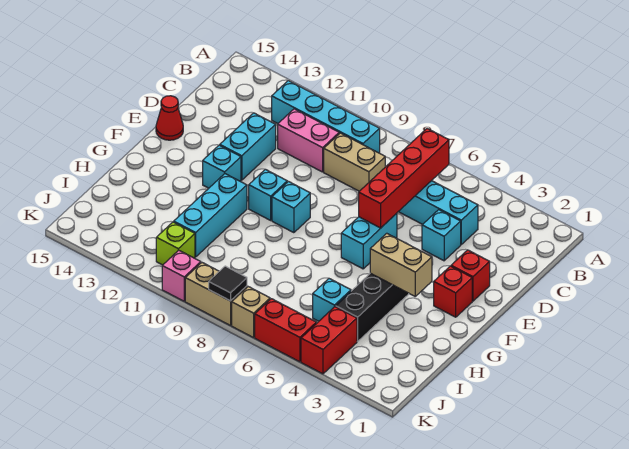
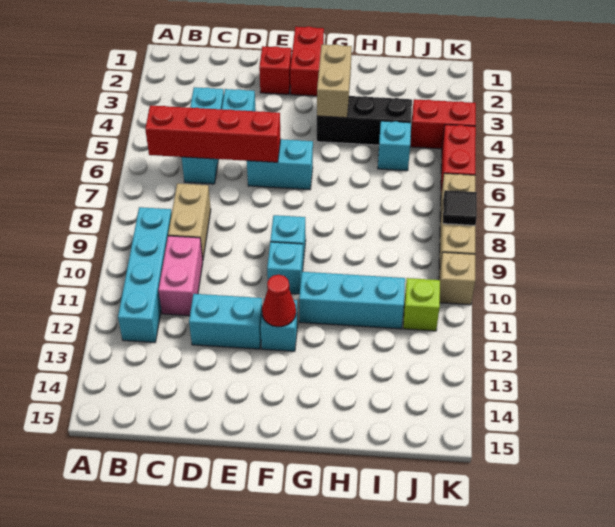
red cone E15 level 1 -> red cone F12 level 2
red brick F2 level 1 -> red brick F1:F2 level 1
pink brick K10 level 1 -> tan brick K10 level 1

